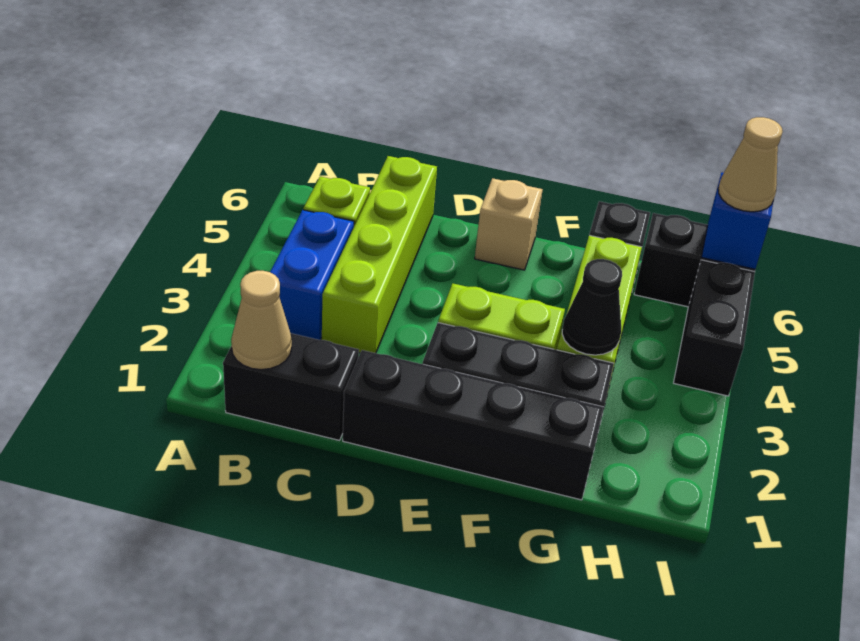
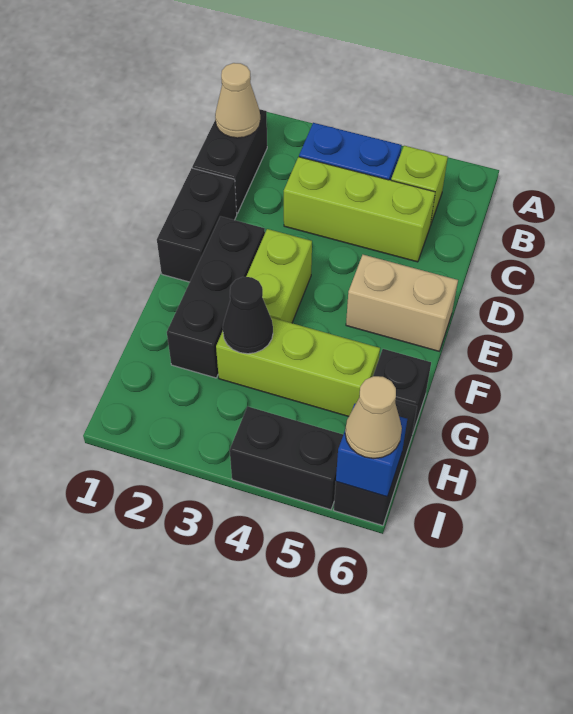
lime brick C3:C6 level 1 -> lime brick C3:C5 level 1
black brick D1:G1 level 1 -> black brick D1:E1 level 1
tan brick E6 level 1 -> tan brick E5:E6 level 1

